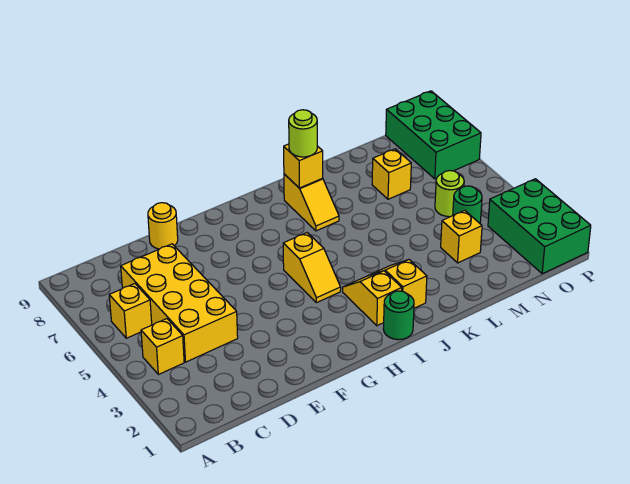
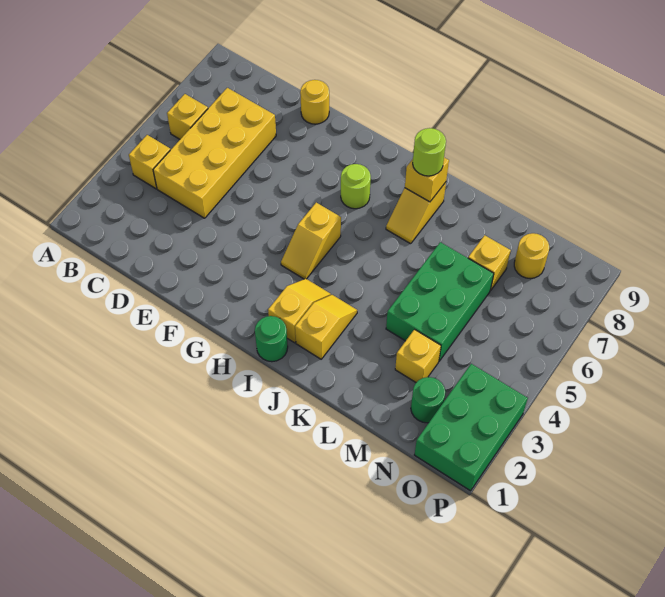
green round brick N4 level 1 -> green round brick N2 level 1
lime round brick N5 level 1 -> lime round brick H7 level 1
none -> yellow round brick N8 level 1
green brick O7:P9 level 1 -> green brick L4:M6 level 1

